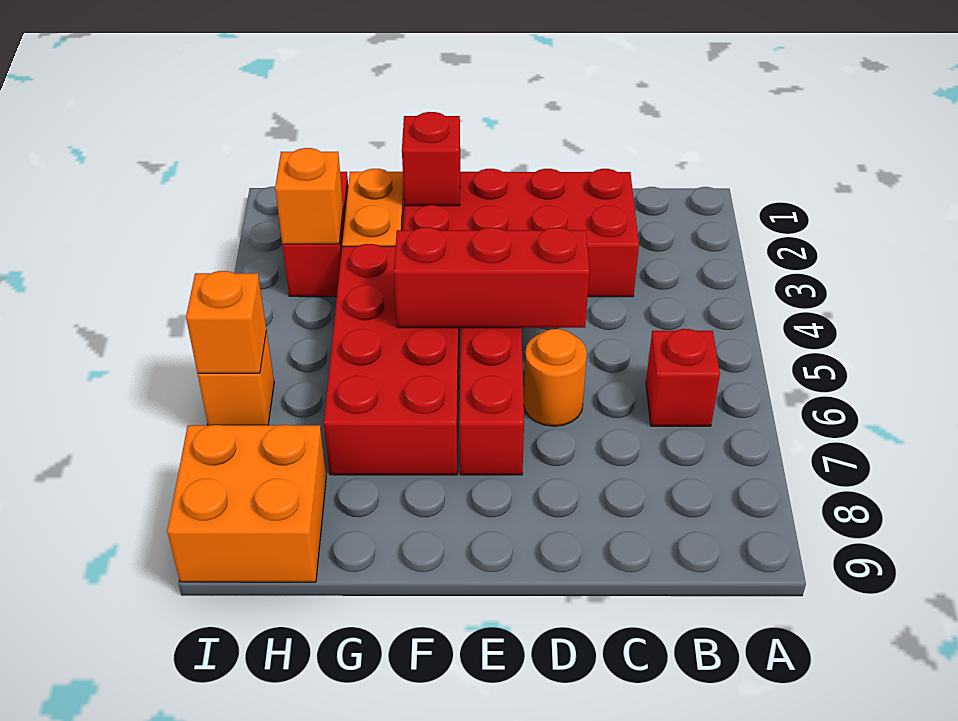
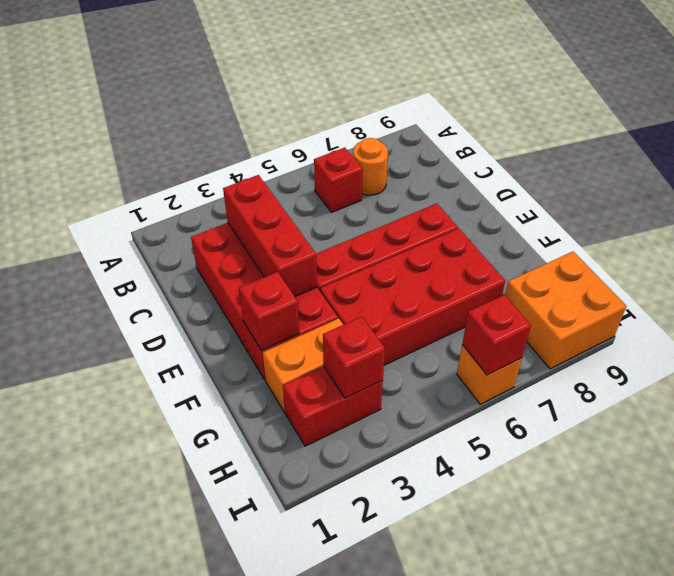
red brick D5:F5 level 2 -> red brick C3:E3 level 2
orange round brick D6 level 1 -> orange round brick B7 level 1
orange brick H3 level 2 -> red brick H3 level 2
orange brick I6 level 2 -> red brick I6 level 2

